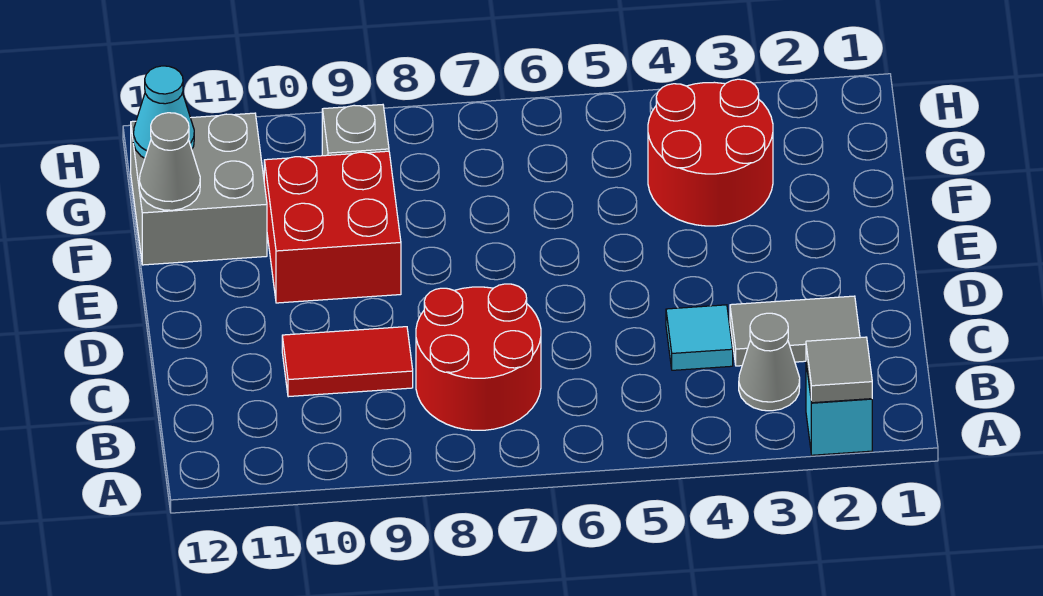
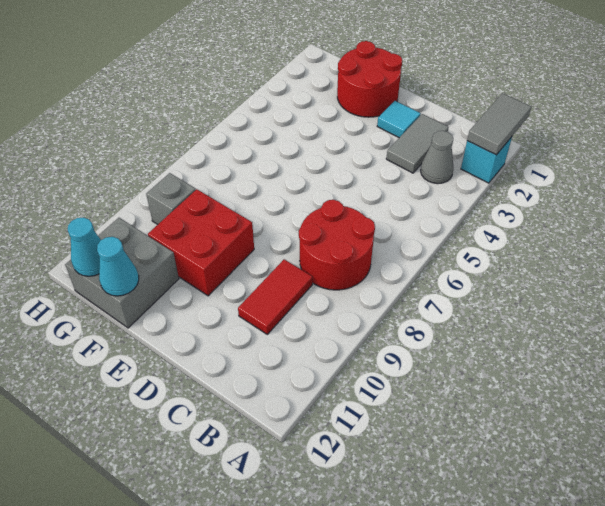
grey tile A2 level 2 -> grey tile A1:A2 level 2
cyan tile C4 level 1 -> cyan tile D2 level 1
red round brick F3:G4 level 1 -> red round brick E1:F2 level 1
grey cone F12 level 2 -> cyan cone F12 level 2

